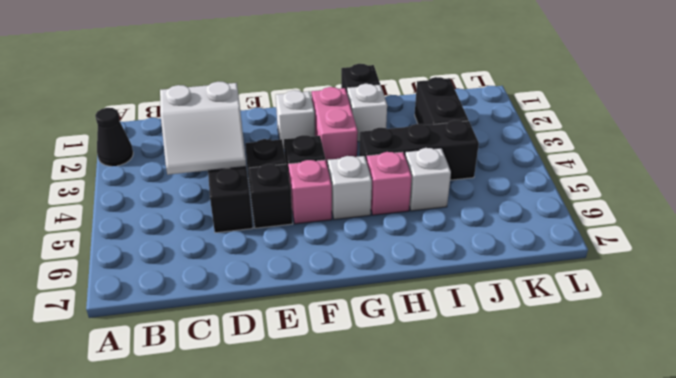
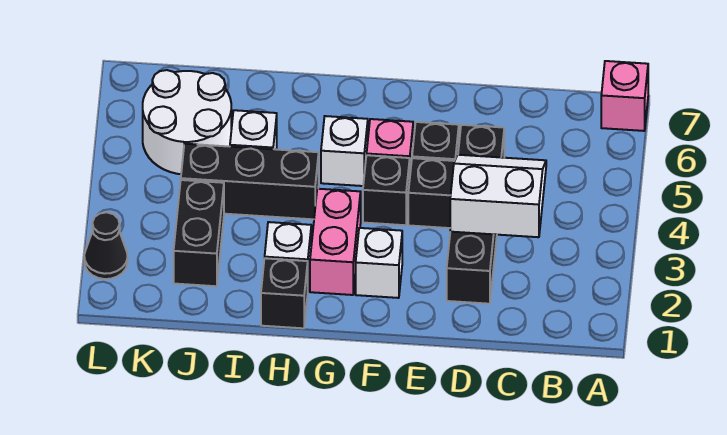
black cone A2 level 1 -> black cone L2 level 1
pink brick H5 level 1 -> pink brick A7 level 1
none -> white round brick J5:K6 level 1

